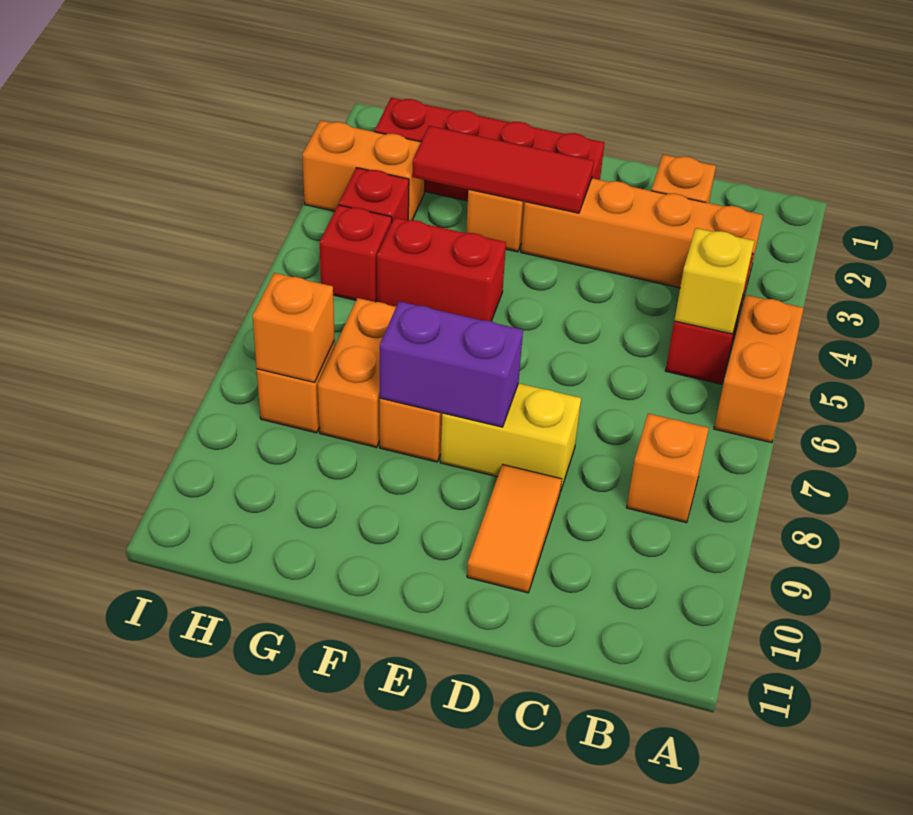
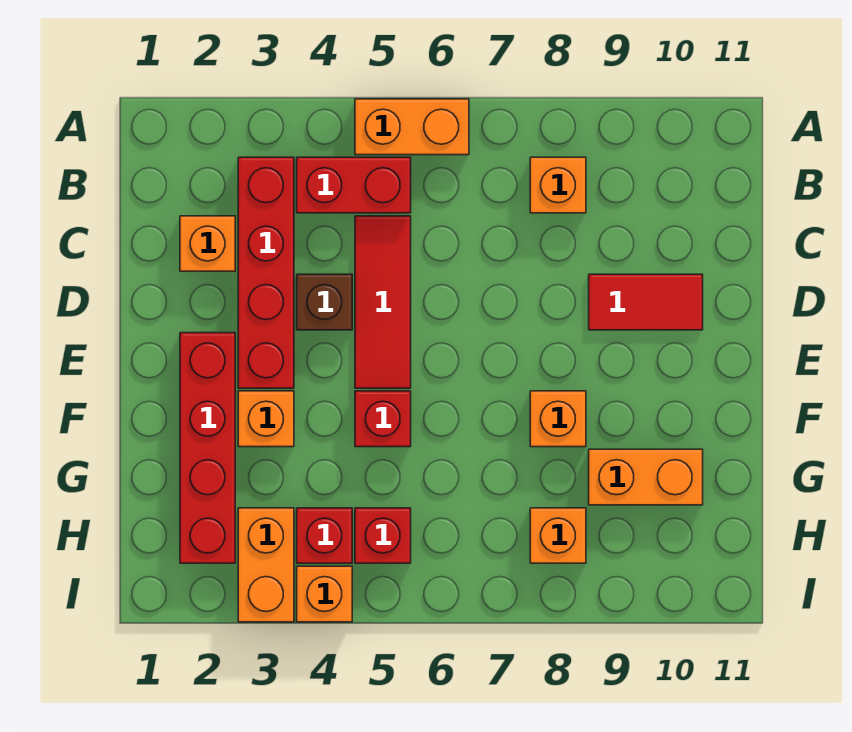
orange brick B3:E3 level 1 -> red brick B3:E3 level 1
yellow brick B5 level 2 -> none
none -> brown brick D4 level 1
yellow brick D8:E8 level 1 -> none
orange tile D9:D10 level 1 -> red tile D9:D10 level 1
red tile E3:G3 level 2 -> red tile C5:E5 level 1
purple brick E8:F8 level 2 -> none
red brick F5:G5 level 1 -> red brick F5 level 1
orange brick G7:G8 level 1 -> orange brick G9:G10 level 1
orange brick H8 level 2 -> orange brick I4 level 1

